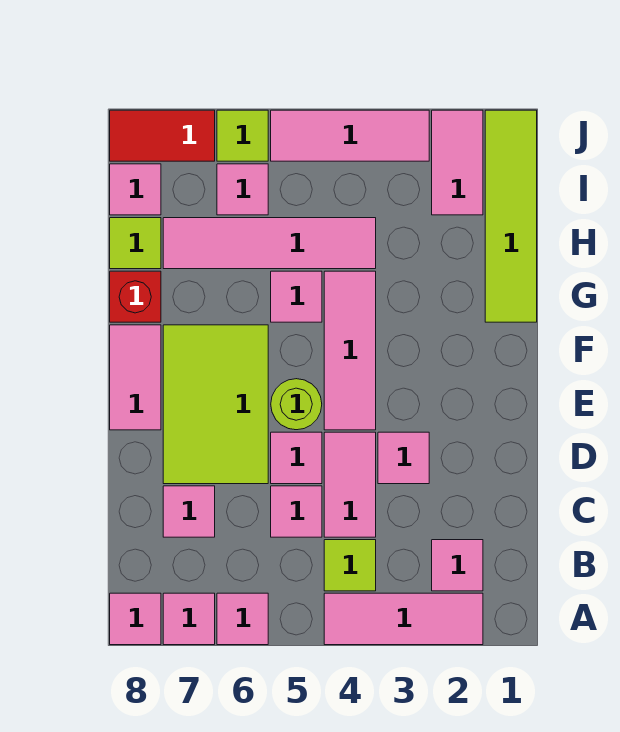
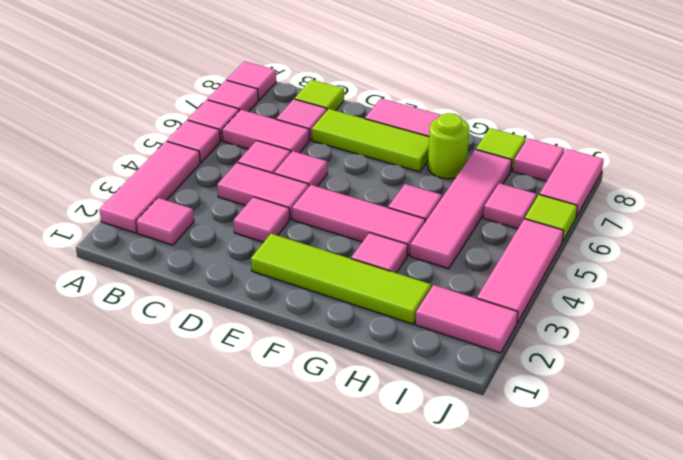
none -> pink tile A5 level 1
lime tile B4 level 1 -> lime tile C8 level 1
none -> pink tile B6:C6 level 1
lime tile D6:F7 level 1 -> lime tile D7:F7 level 1
lime round brick E5 level 1 -> lime round brick G7 level 1
lime tile G1:J1 level 1 -> lime tile E2:H2 level 1
none -> pink tile G3 level 1
red brick G8 level 1 -> none
red tile J7:J8 level 1 -> pink tile J7:J8 level 1

